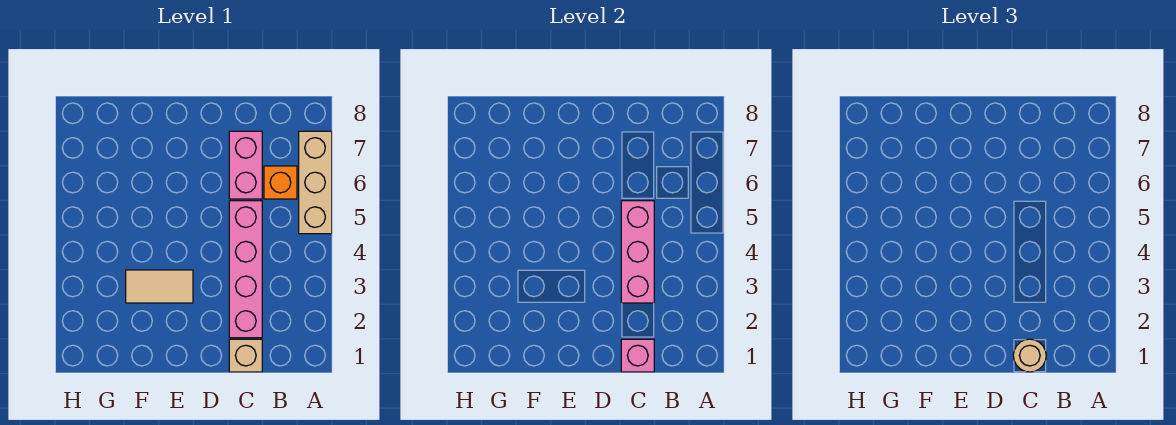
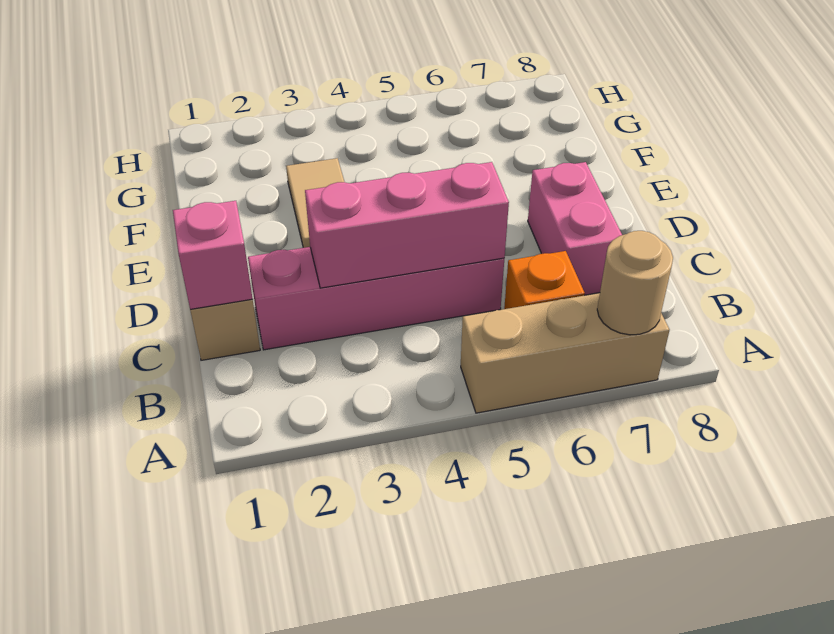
tan round brick C1 level 3 -> tan round brick A7 level 2
pink brick C6:C7 level 1 -> pink brick C7:D7 level 1

